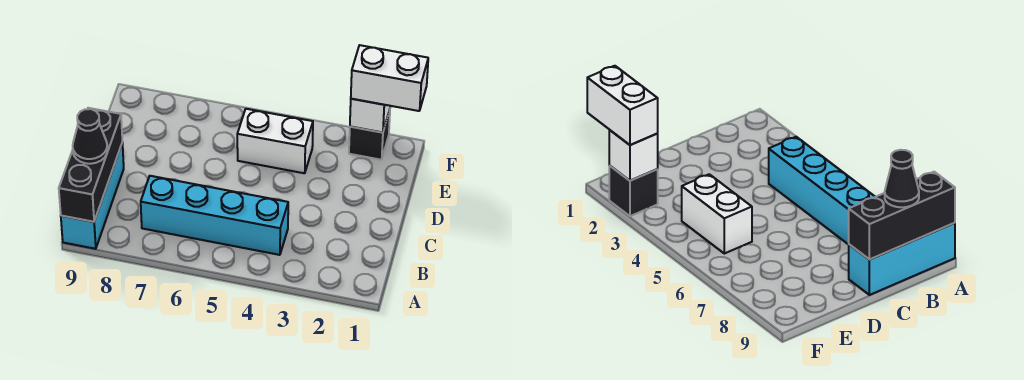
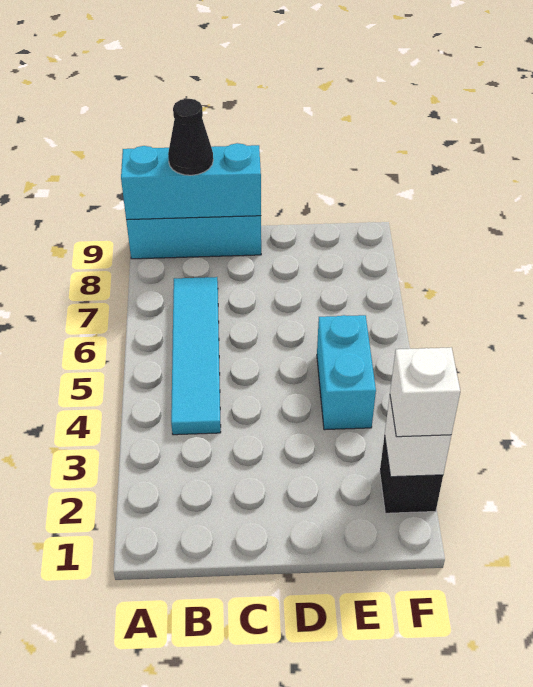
black brick A9:C9 level 2 -> cyan brick A9:C9 level 2
cyan brick B4:B7 level 1 -> cyan tile B4:B7 level 1
white brick E4:E5 level 1 -> cyan brick E4:E5 level 1
white brick F1:F2 level 3 -> white brick F2 level 3

